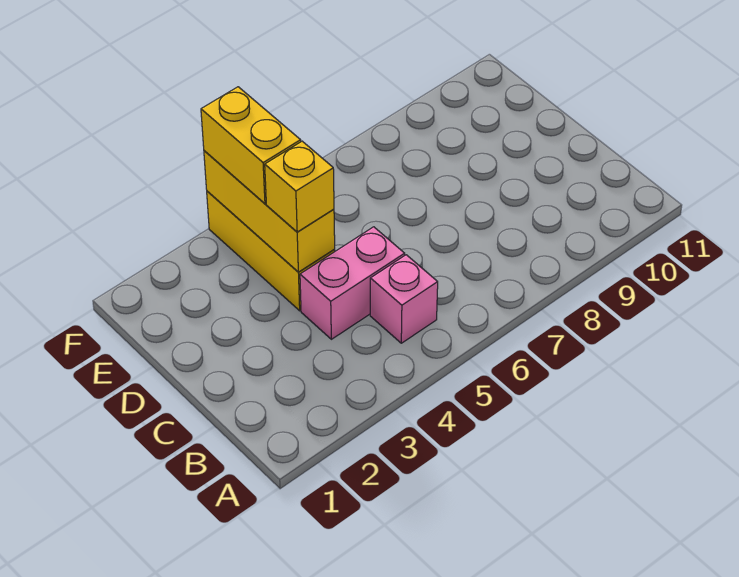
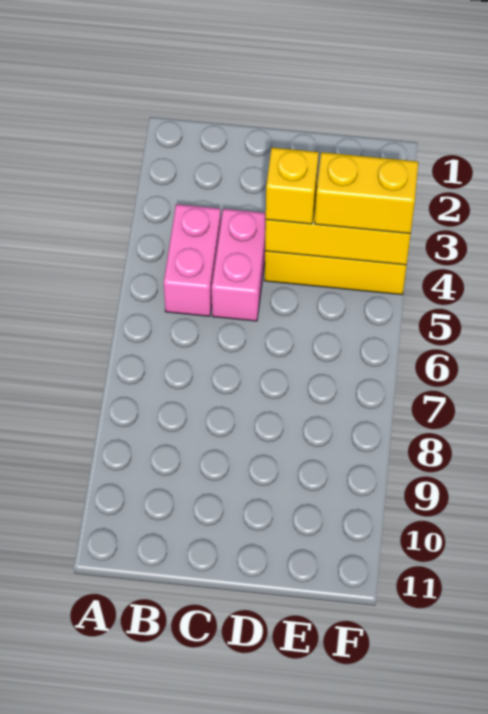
pink brick B5 level 1 -> pink brick B4:B5 level 1

